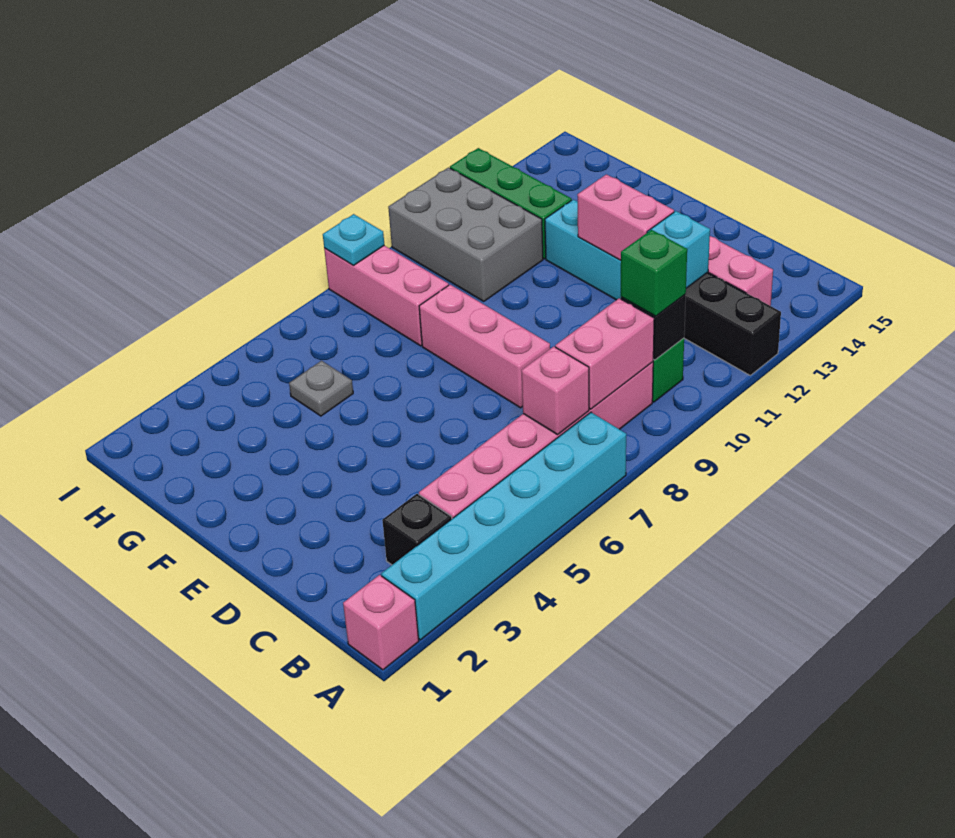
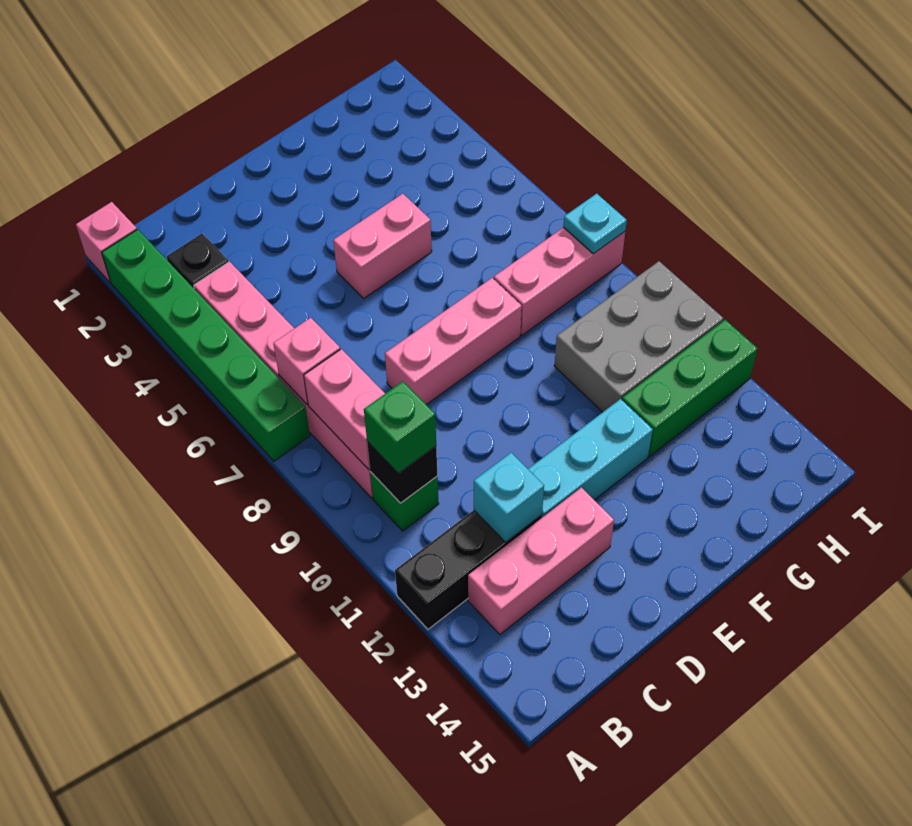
cyan brick A2:A7 level 1 -> green brick A2:A7 level 1
pink brick D12:E12 level 2 -> pink brick E5:F5 level 1
grey plate G5 level 1 -> none

